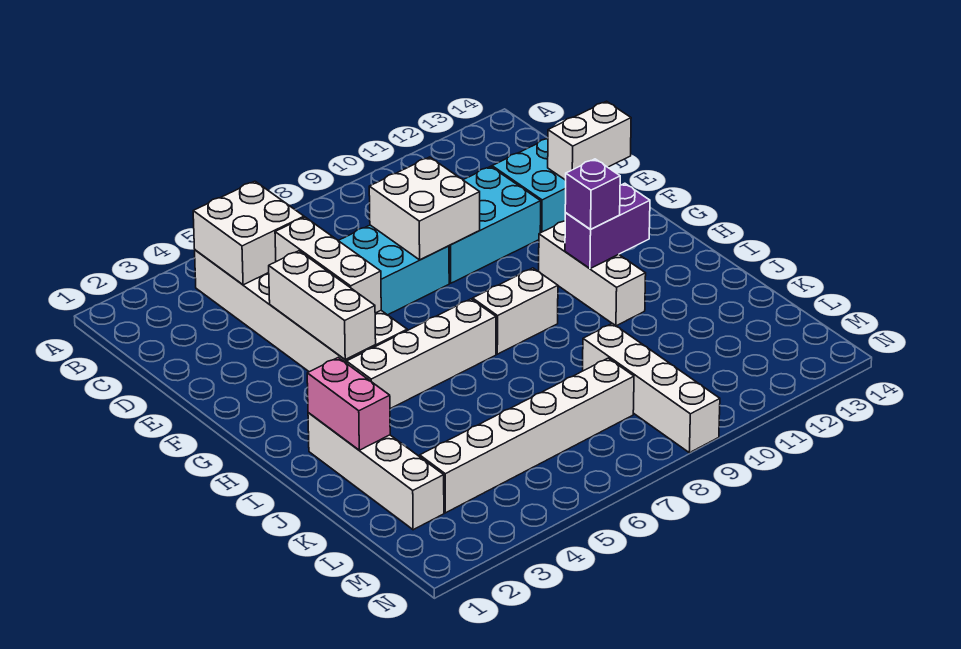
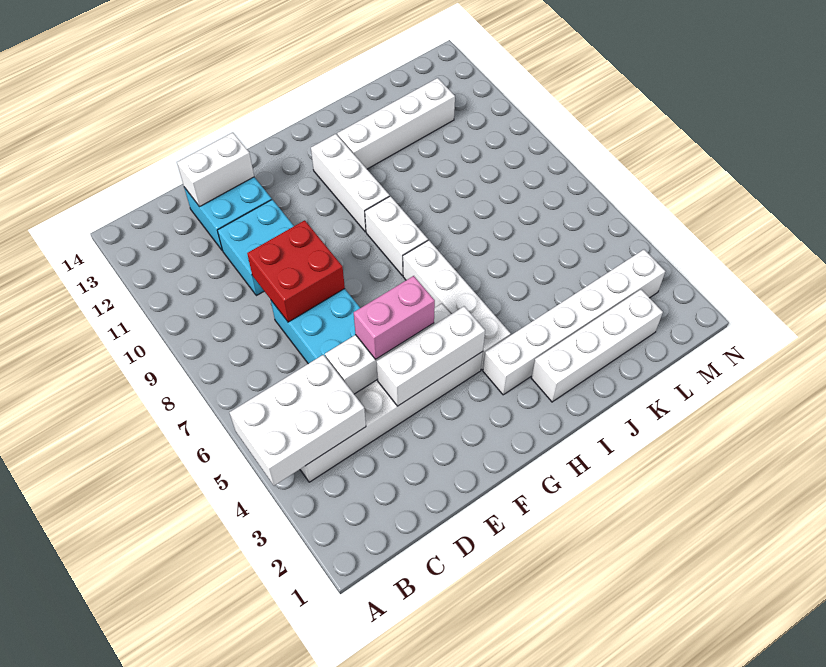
white brick B4:C5 level 2 -> white brick A4:C5 level 2
white brick D8:E9 level 2 -> red brick D8:E9 level 2
cyan brick D9:E11 level 1 -> cyan brick D10:E11 level 1
white brick E13:E14 level 2 -> white brick D13:E13 level 2
white brick G11:I11 level 1 -> white brick H10:H12 level 1
purple brick H11:H12 level 2 -> none
purple brick H11 level 3 -> none
pink brick I2:J2 level 2 -> pink brick E5:F5 level 3
white brick K9:N9 level 1 -> white brick I12:L12 level 1
white brick L3:L8 level 1 -> white brick H3:M3 level 1

